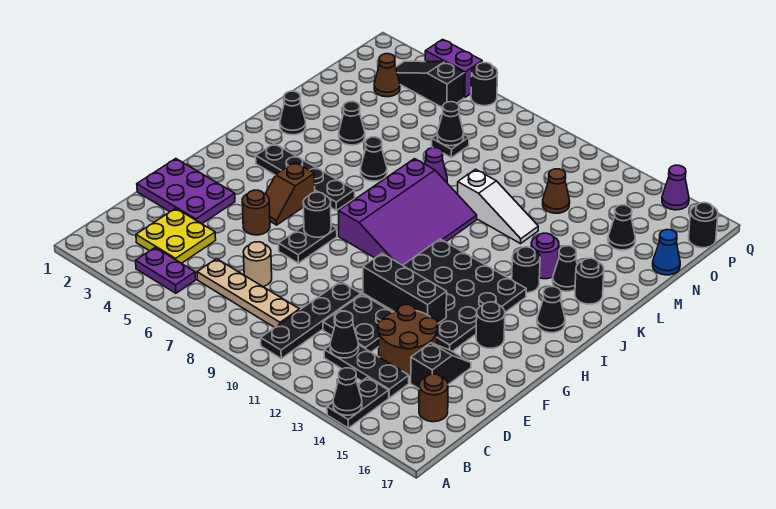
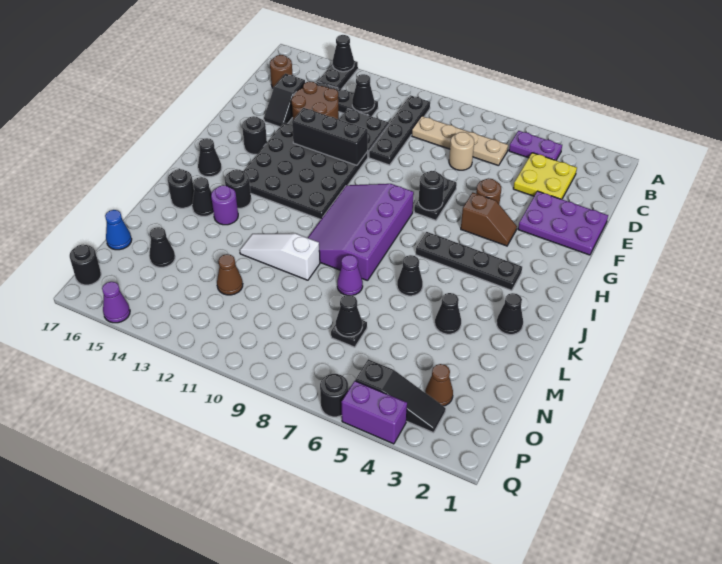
brown slope G5:H5 level 1 top H -> brown slope G4:G5 level 1 top 5

